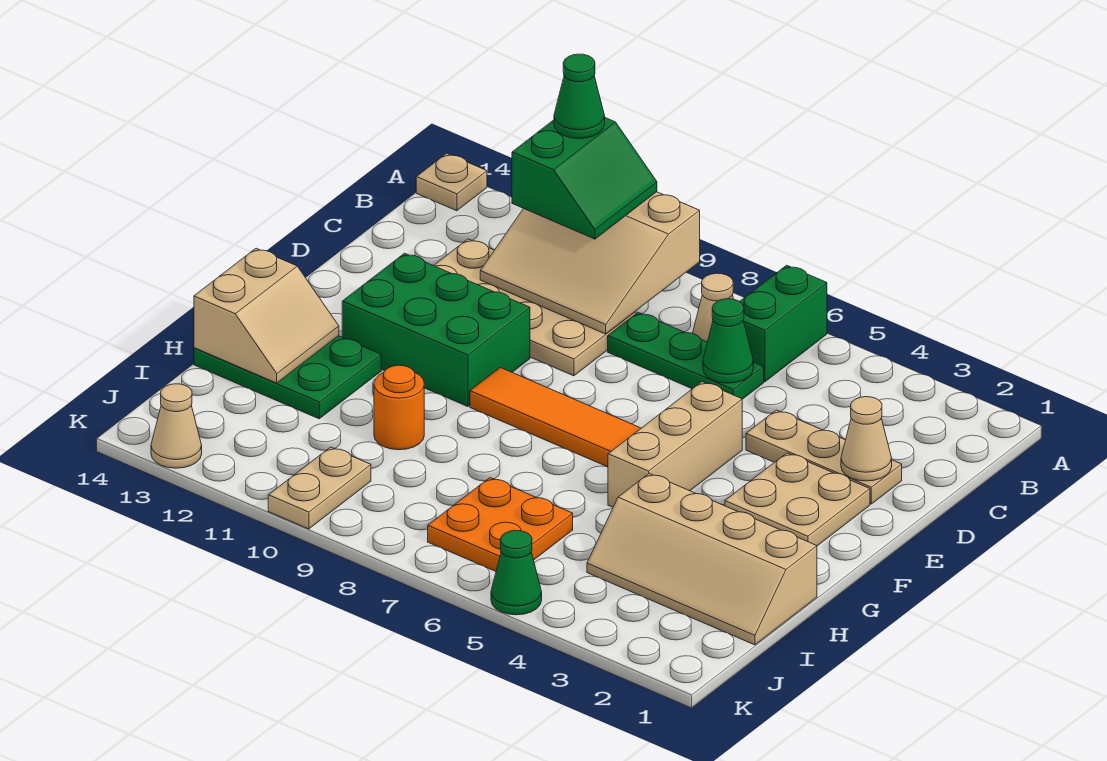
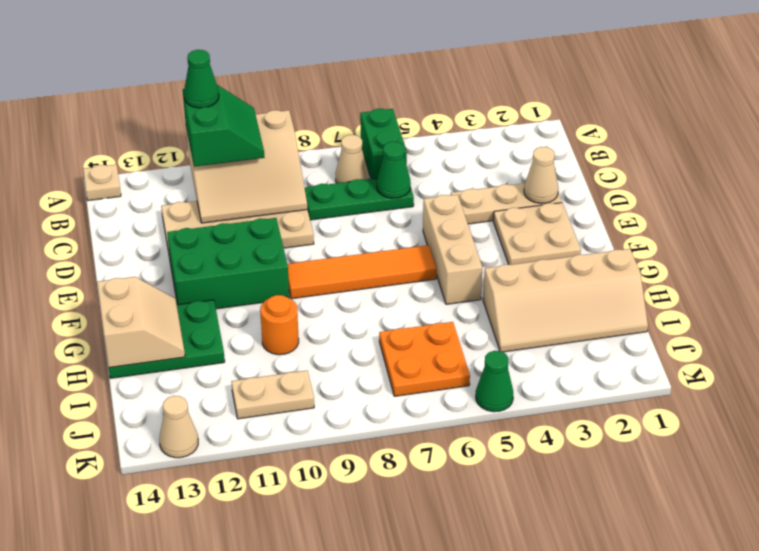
tan plate J10:K10 level 1 -> tan plate J10:J11 level 1

